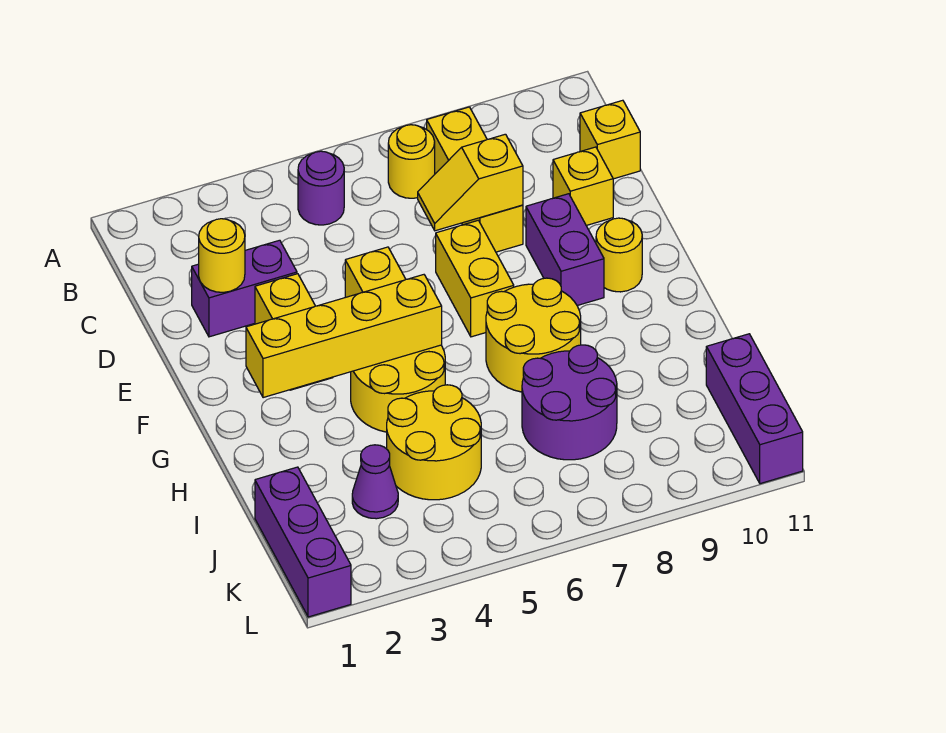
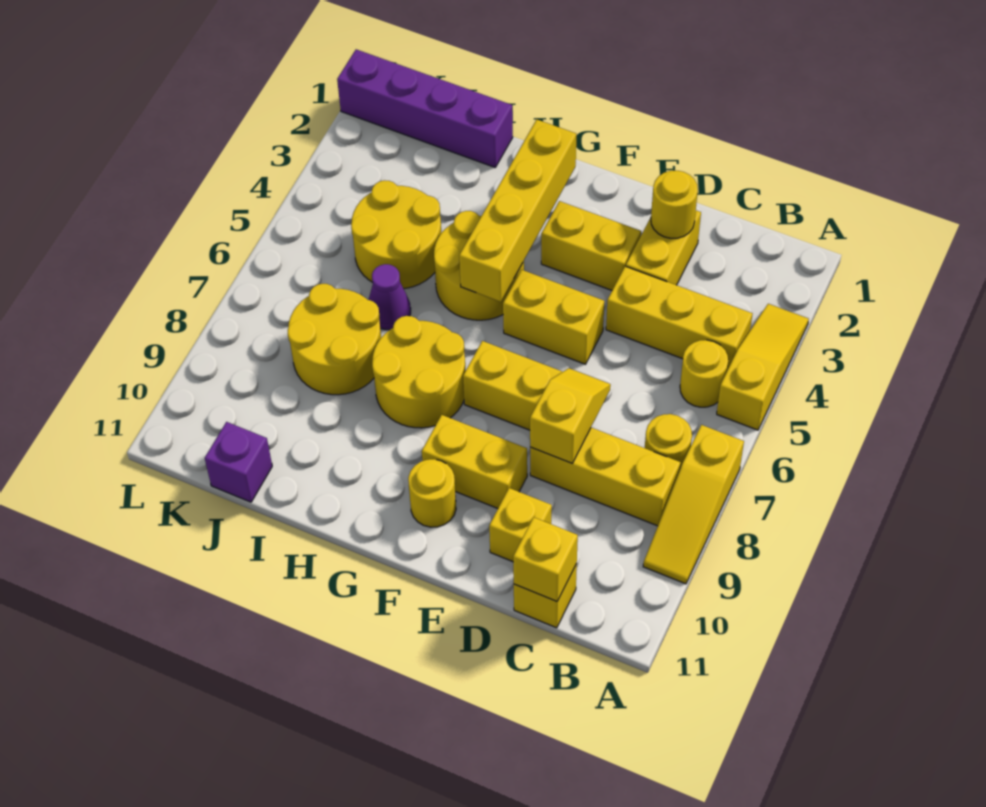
none -> yellow slope A3:A5 level 1 top 5
none -> yellow slope A7:A9 level 1 top 7
none -> yellow brick B4:D4 level 1
purple round brick B5 level 1 -> yellow round brick B5 level 1
none -> yellow brick C11 level 2
purple brick D2:D3 level 1 -> yellow brick D2:D3 level 1
purple brick E9:F9 level 1 -> yellow brick E9:F9 level 1
purple round brick I7:J8 level 1 -> yellow round brick I7:J8 level 1
purple brick J1:L1 level 1 -> purple brick I1:L1 level 1
purple cone J3 level 1 -> purple cone I6 level 1
purple brick J11:L11 level 1 -> purple brick J11 level 1

